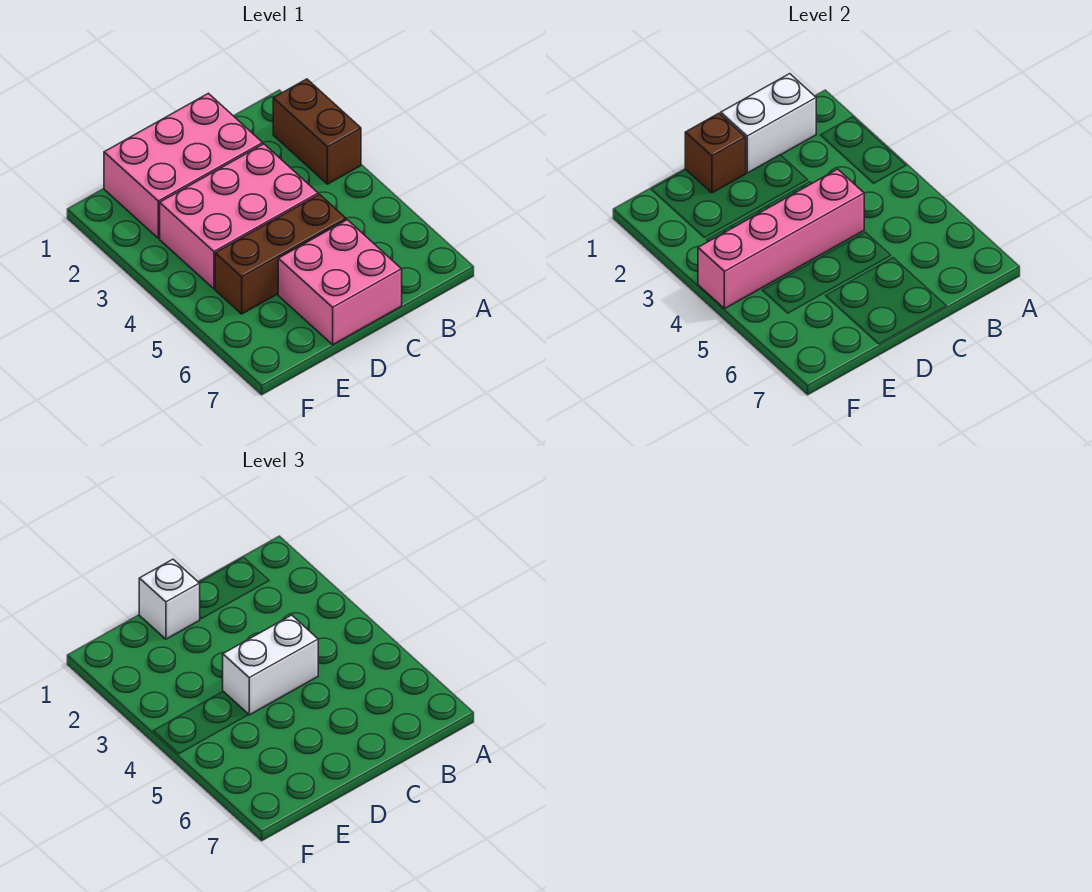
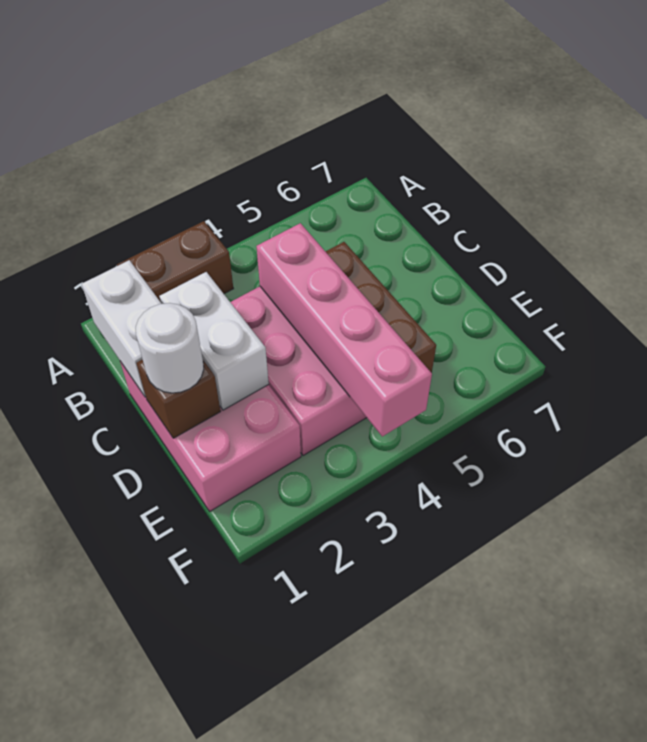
white brick C4:D4 level 3 -> white brick C2:D2 level 2
pink brick C6:D7 level 1 -> none
white brick D1 level 3 -> white round brick D1 level 3

